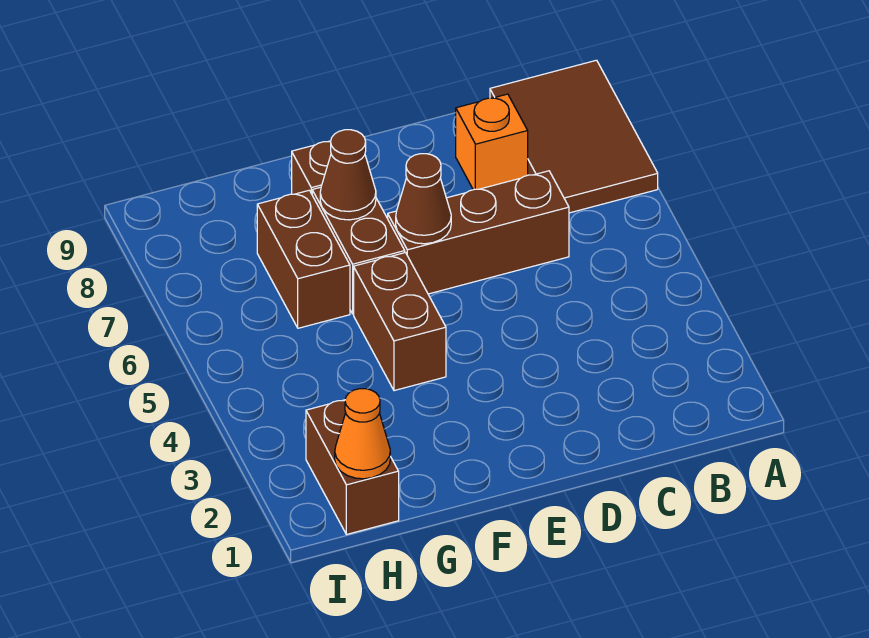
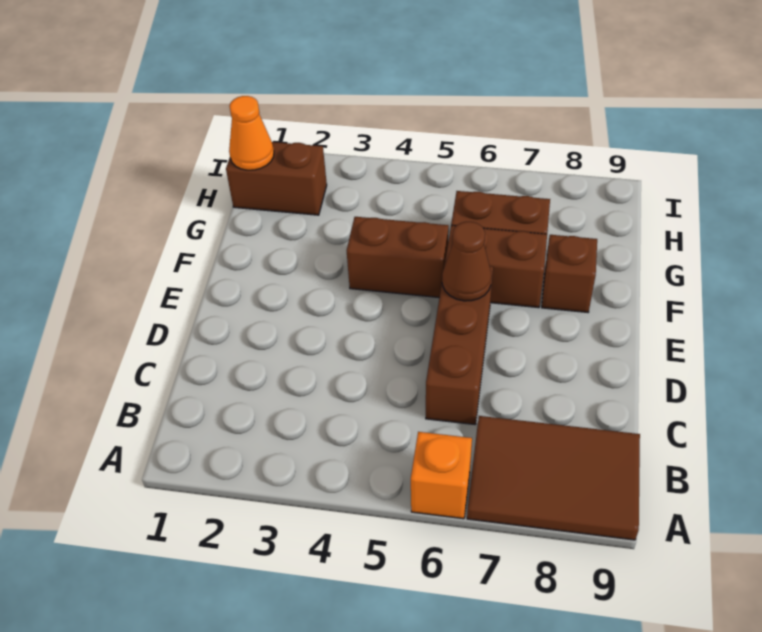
orange brick C8 level 1 -> orange brick A6 level 1
brown cone F7 level 2 -> none

